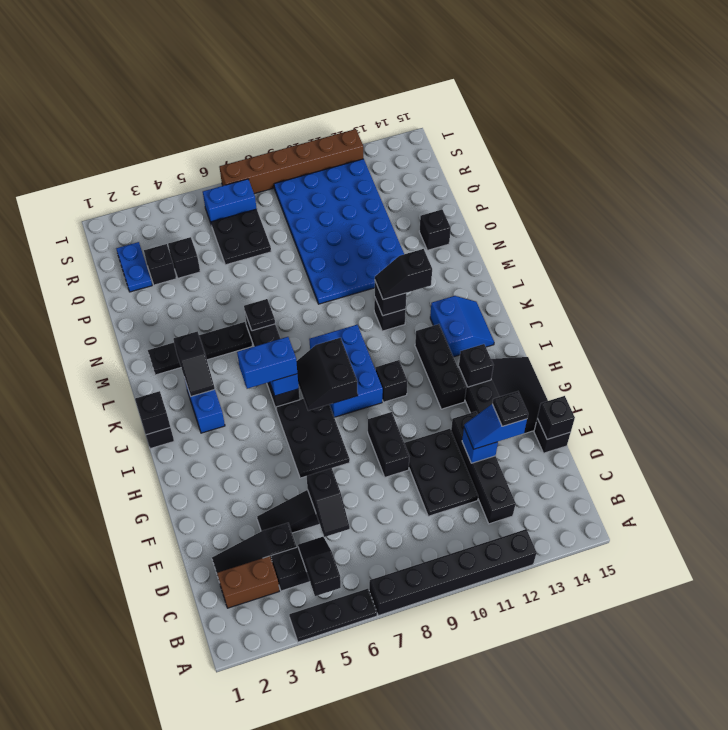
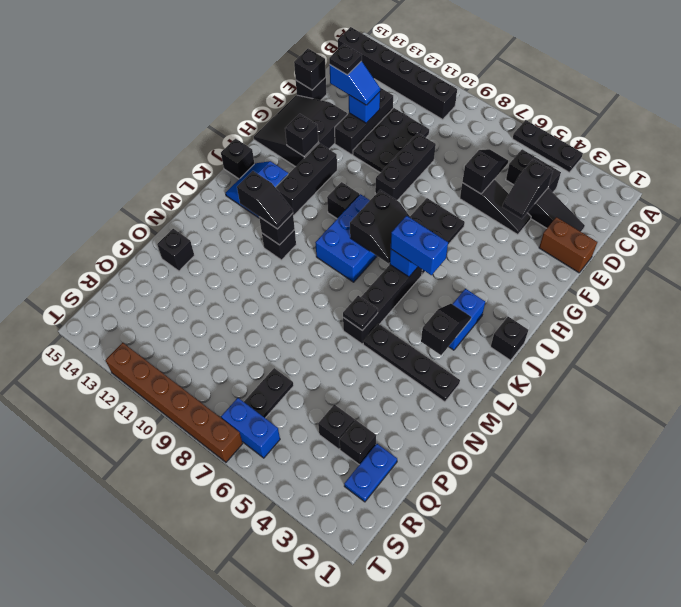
black brick A7:A12 level 1 -> black brick B10:B15 level 1
black slope B5:C5 level 2 top B -> black slope D4:E4 level 2 top D
brown brick C2:C3 level 1 -> brown brick E1:E2 level 1
black brick C12:F12 level 1 -> black brick D12:F12 level 1
black brick F9:G9 level 1 -> black brick E9:G9 level 1
black brick J1 level 2 -> black brick J15 level 1
blue plate N9:S12 level 1 -> none
black plate Q6:R7 level 1 -> black plate Q7:R7 level 1

